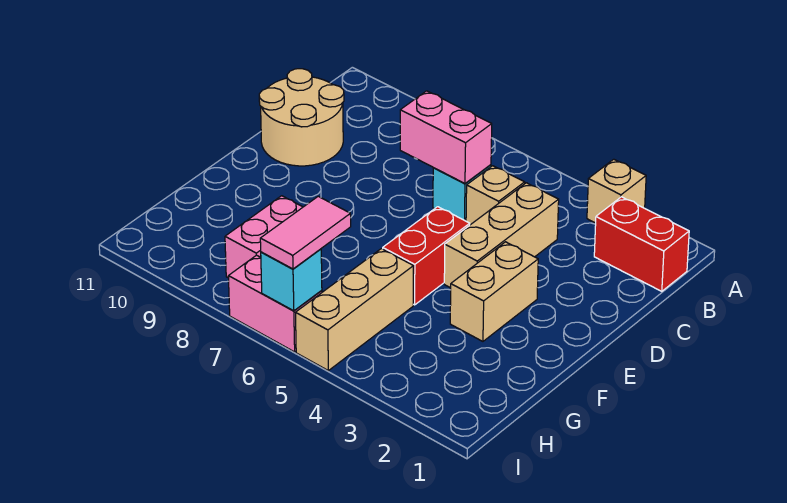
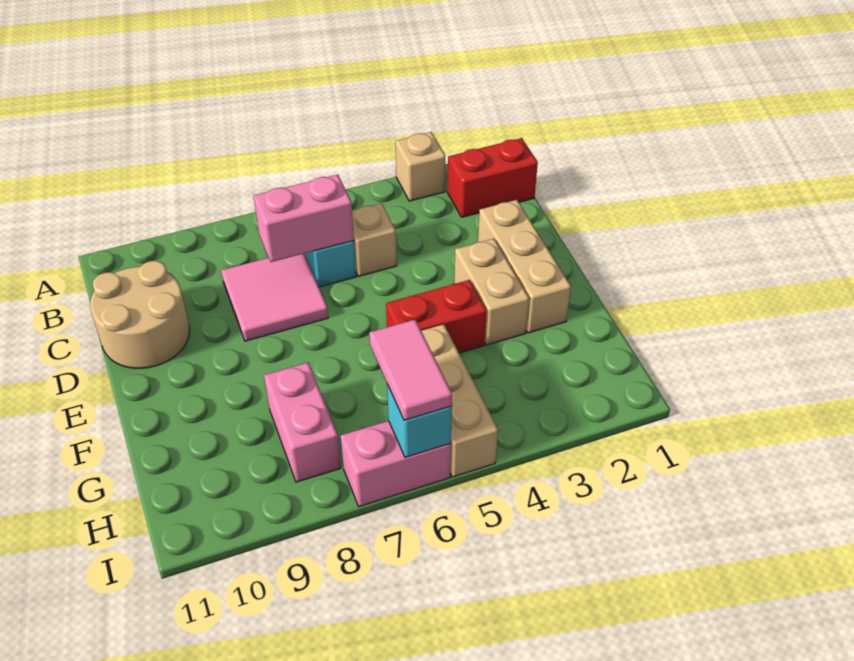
tan brick C4:E4 level 1 -> tan brick D2:F2 level 1
none -> pink tile C7:D8 level 1
red brick E5:F5 level 1 -> red brick F4:F5 level 1

